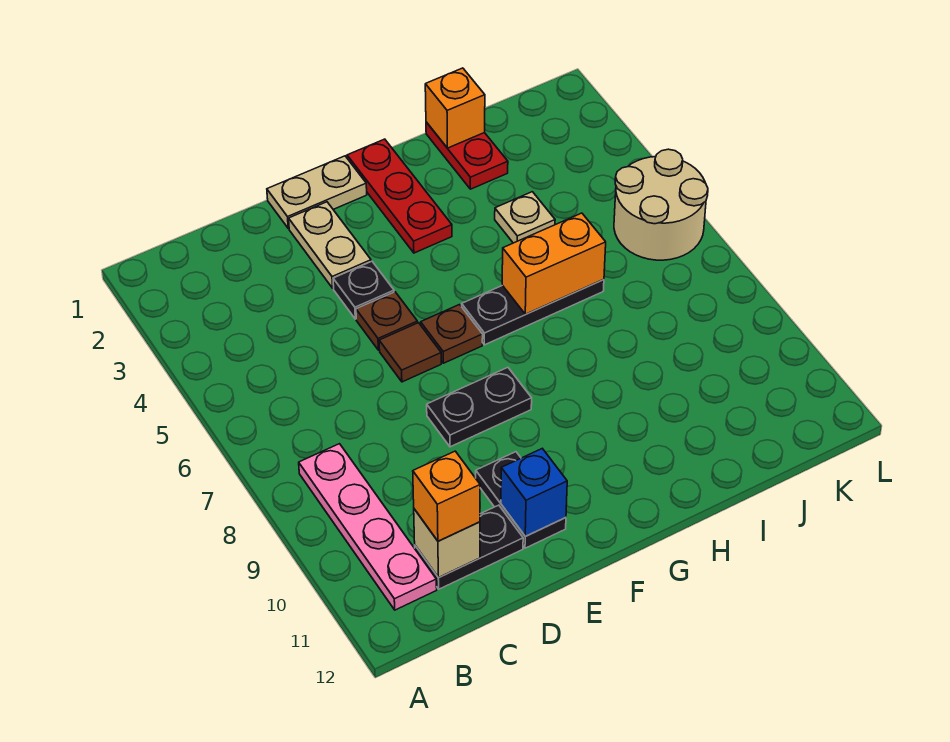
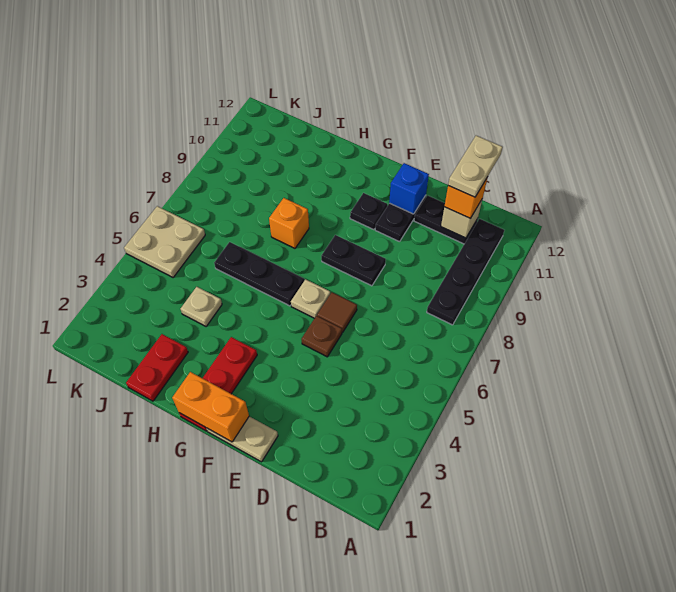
pink plate B8:B11 level 1 -> black plate B8:B11 level 1
tan plate E2:E3 level 1 -> tan plate C11:C12 level 4
black plate E4 level 1 -> black plate F10 level 1
brown plate F6 level 1 -> tan plate F6 level 1
orange brick H6:I6 level 2 -> orange brick F1:G1 level 2
orange brick I1 level 2 -> orange brick H8 level 1
tan round brick K5:L6 level 1 -> tan plate K5:L6 level 1

